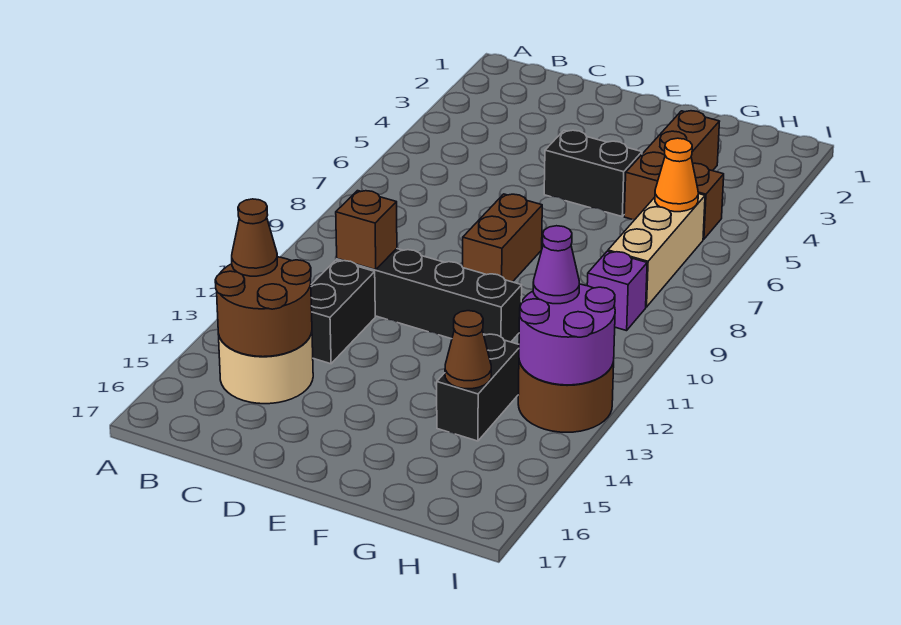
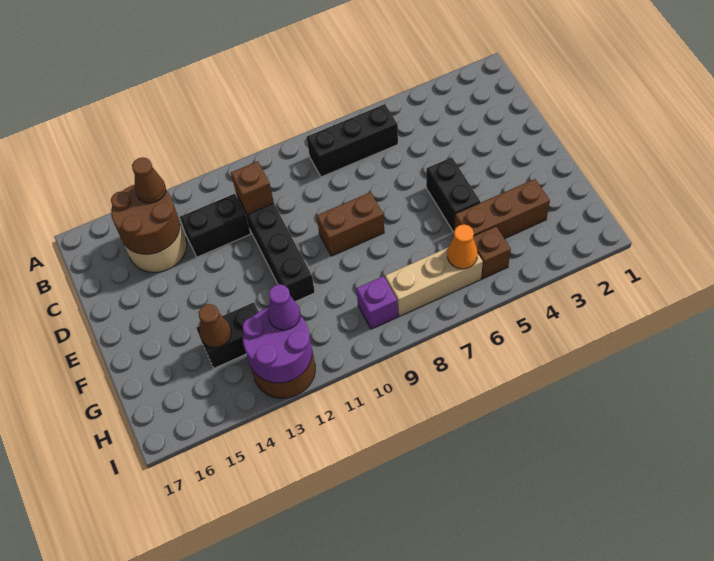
none -> black brick B6:B8 level 1

